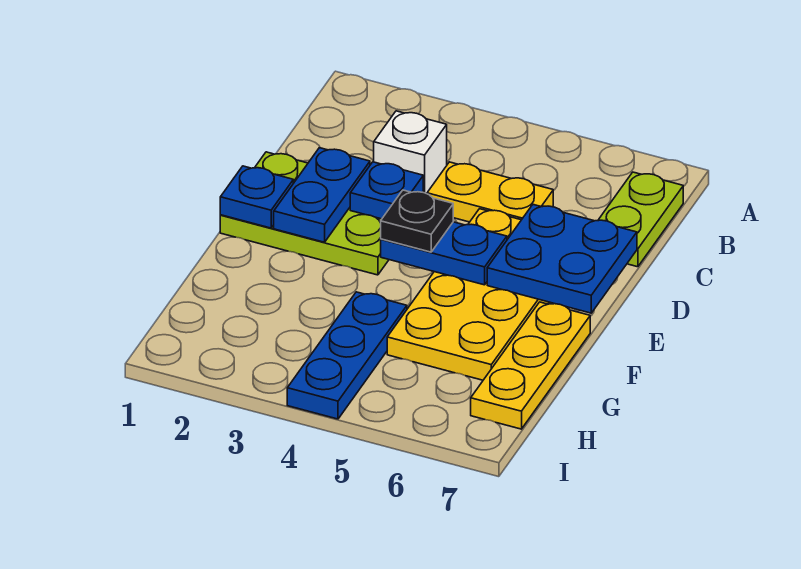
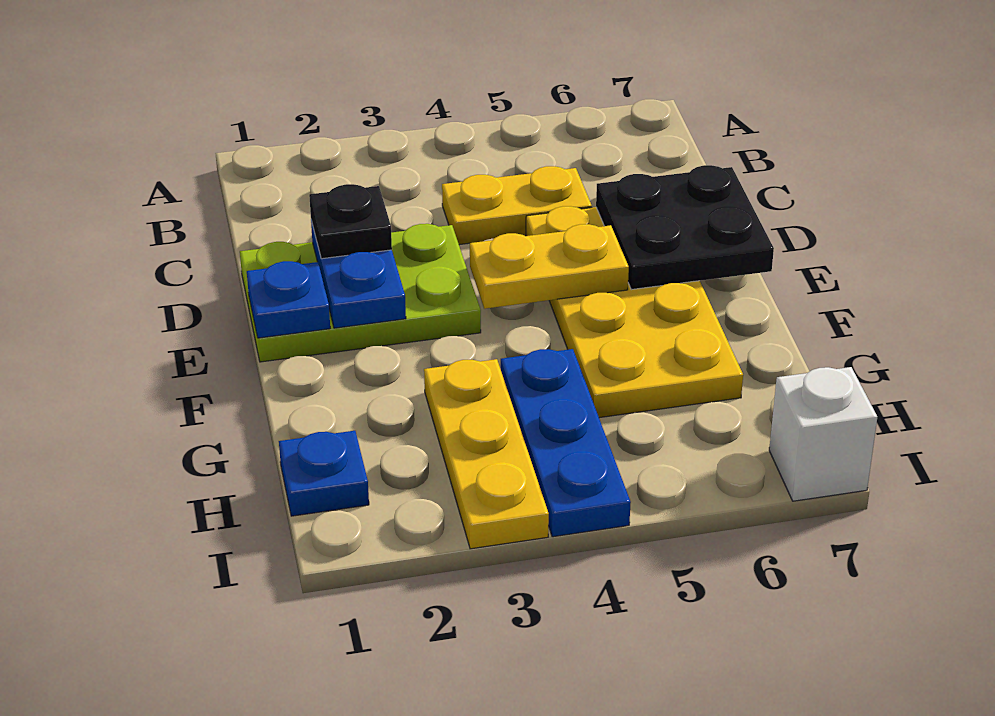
lime plate B7:C7 level 1 -> none
white brick C3 level 1 -> white brick I7 level 1
blue plate D3 level 2 -> blue plate H1 level 1
blue plate D6:E7 level 2 -> black plate D6:E7 level 2
blue plate E4:E5 level 2 -> yellow plate E4:E5 level 2
black plate E4 level 3 -> black plate D2 level 3
yellow plate F7:H7 level 1 -> yellow plate G3:I3 level 1

